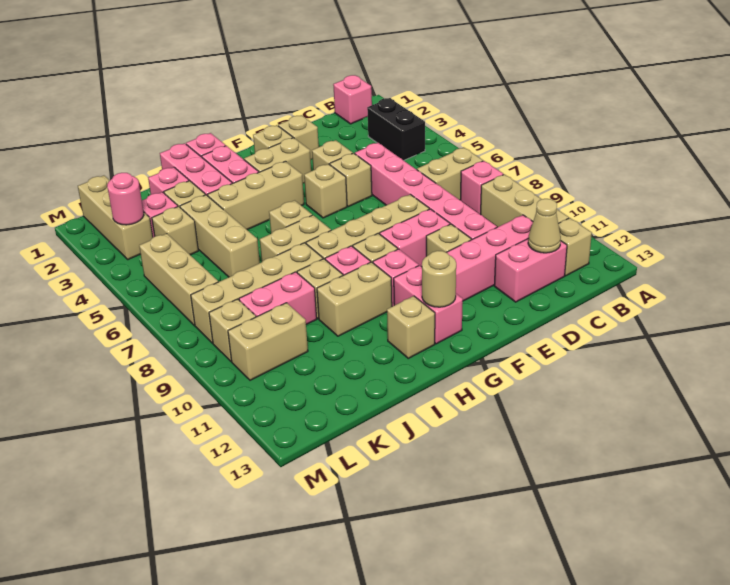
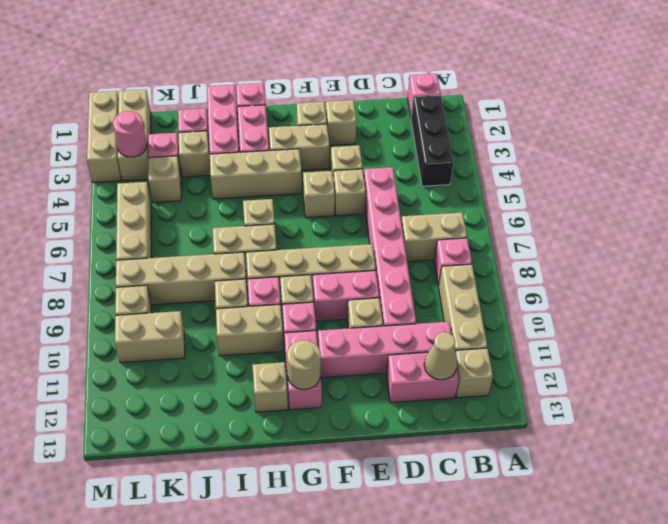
black brick B3:B4 level 1 -> black brick B2:B4 level 1
tan brick J4:J6 level 1 -> tan brick M1:M3 level 1
pink brick J9:K9 level 1 -> none

